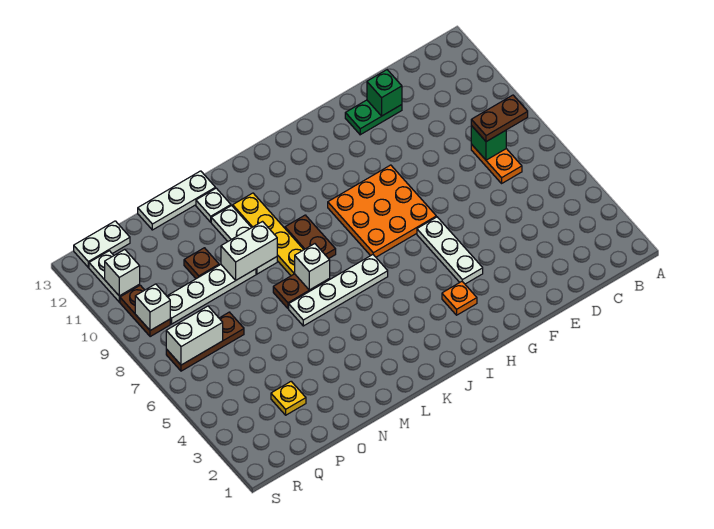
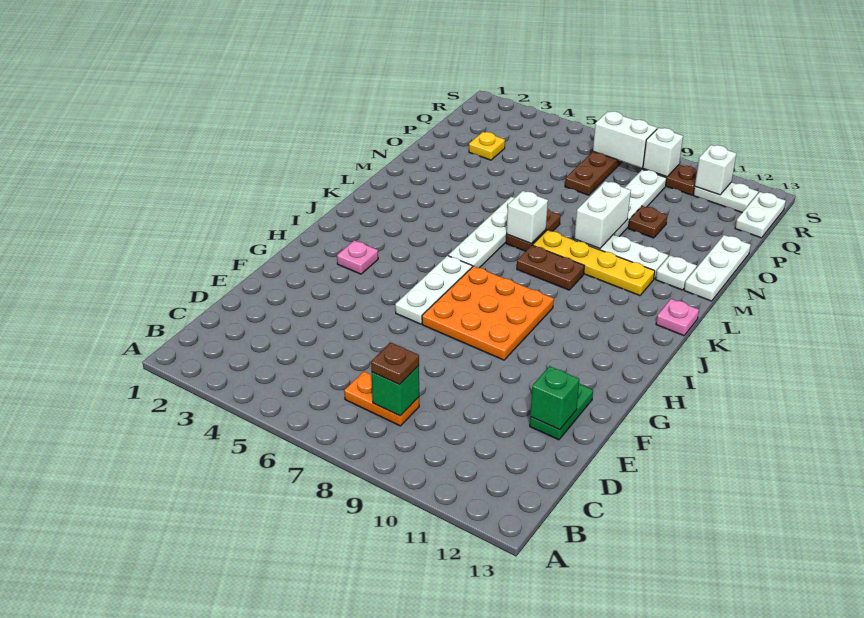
brown plate B8:C8 level 3 -> brown plate C8 level 3
white plate G4:G6 level 1 -> white plate G6:I6 level 1
orange plate H3 level 1 -> pink plate H3 level 1
none -> pink plate K13 level 1
white brick Q7:R7 level 2 -> white brick R7:R8 level 2

